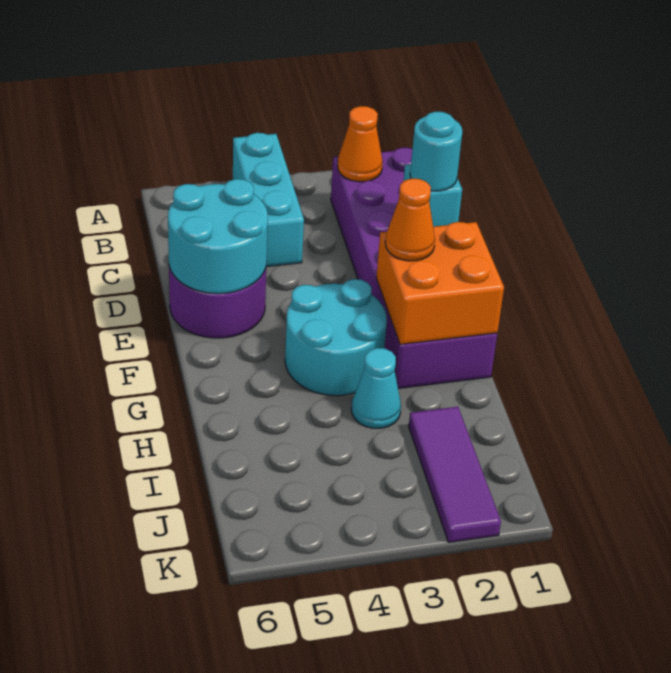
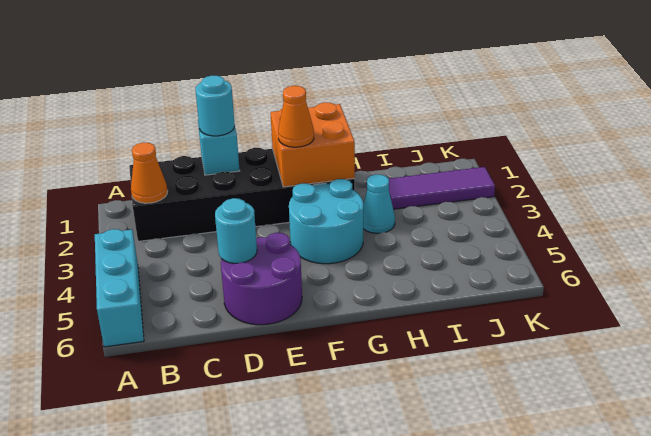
cyan brick A4:C4 level 1 -> cyan brick A4:A6 level 1
purple brick B1:G2 level 1 -> black brick B1:G2 level 1
cyan round brick D5:E6 level 2 -> cyan round brick D5 level 2

